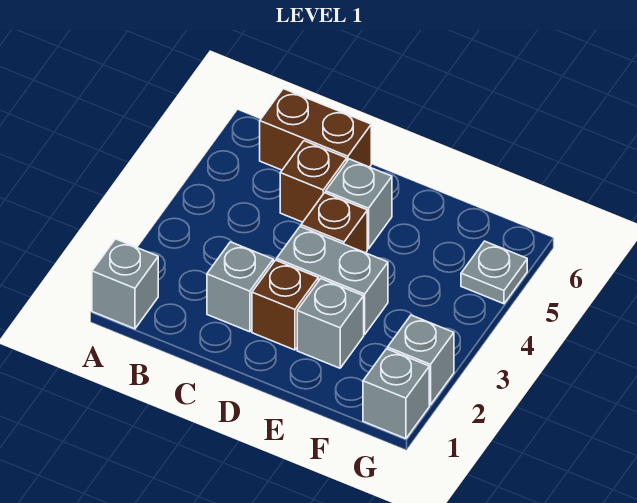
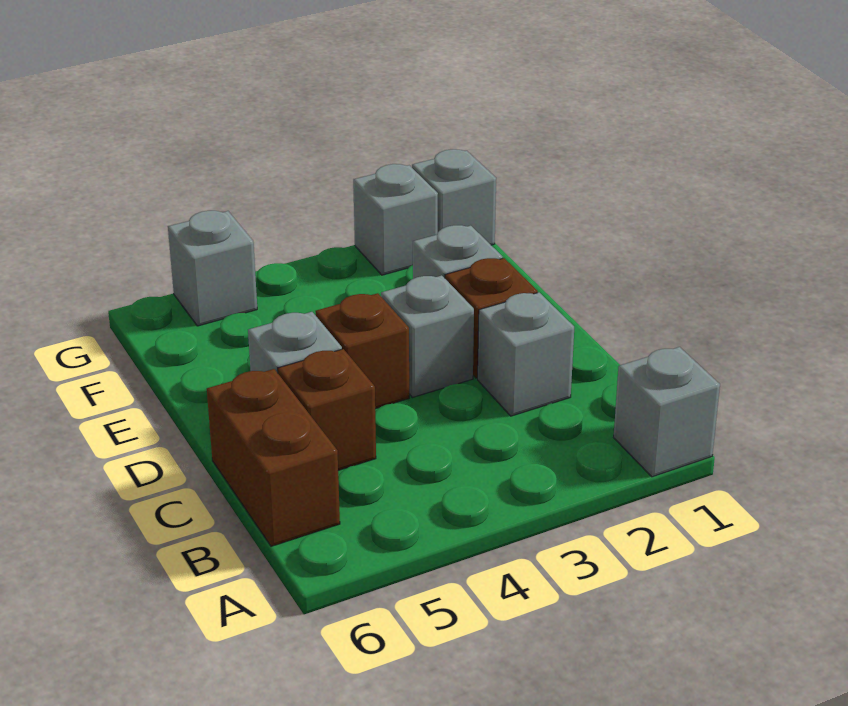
grey brick D3:E3 level 1 -> grey brick D3 level 1
grey plate G5 level 1 -> grey brick G5 level 1

